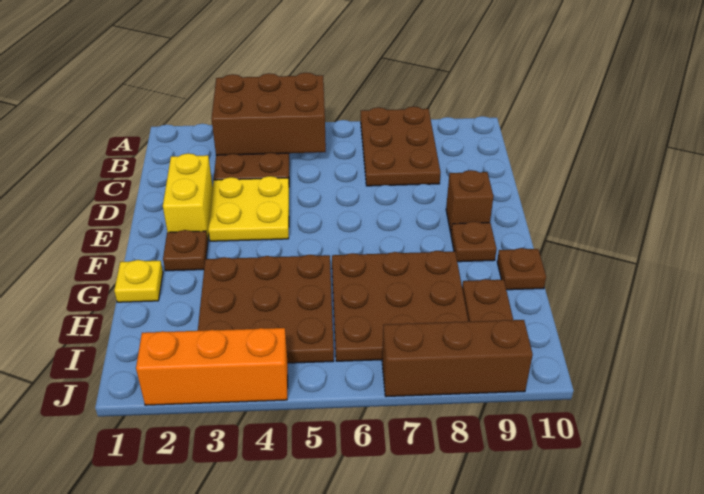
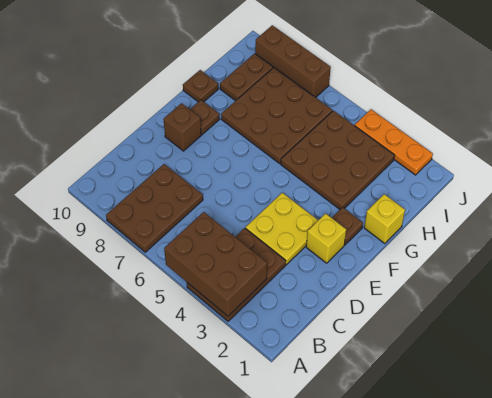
yellow brick D2:E2 level 1 -> yellow brick E2 level 1
yellow plate G1 level 1 -> yellow brick G1 level 1
orange brick J2:J4 level 1 -> orange plate J2:J4 level 1

